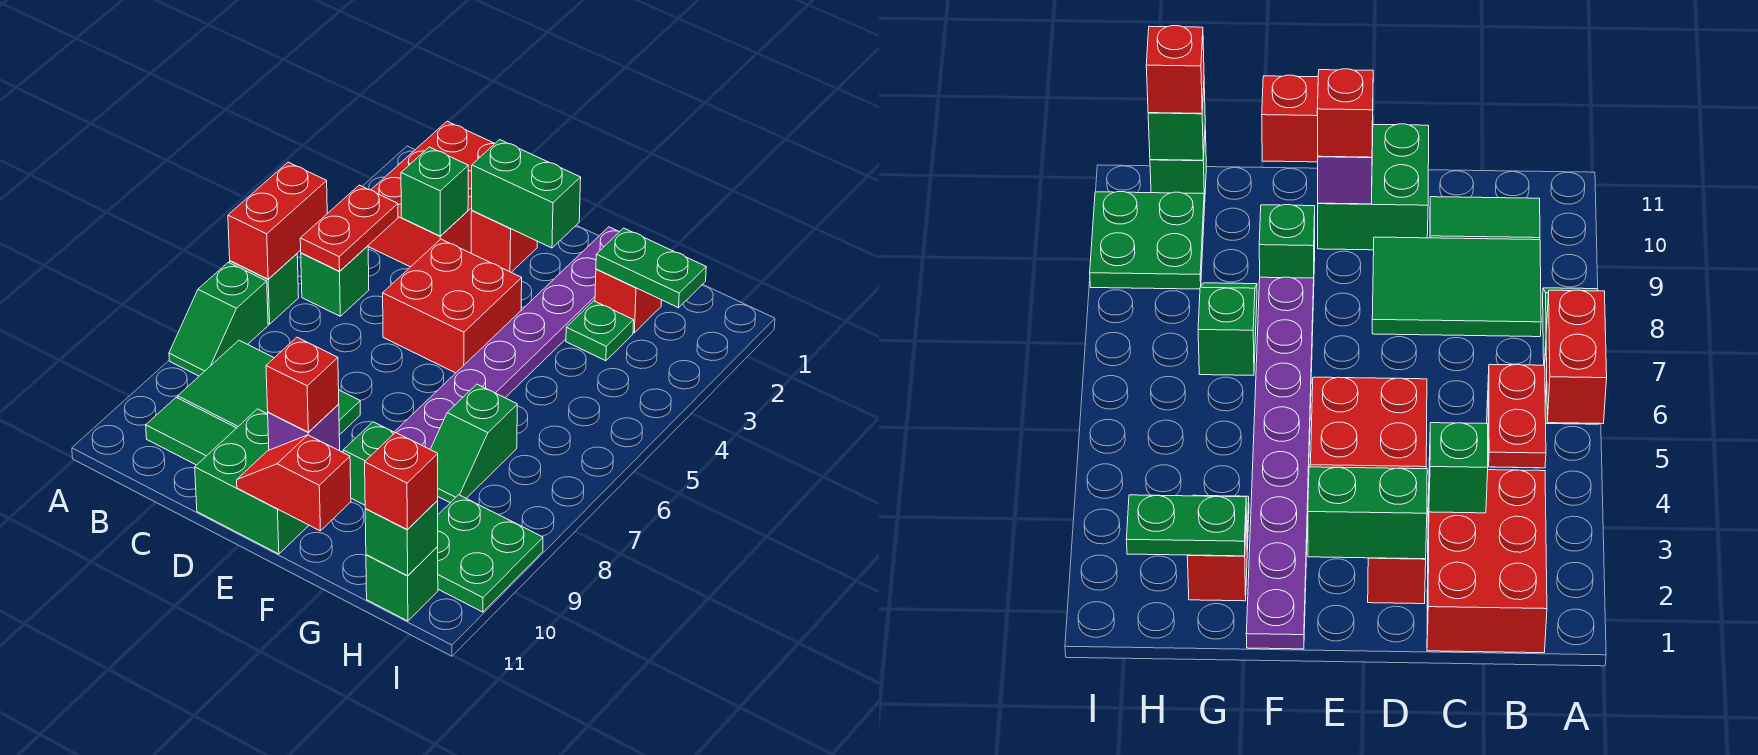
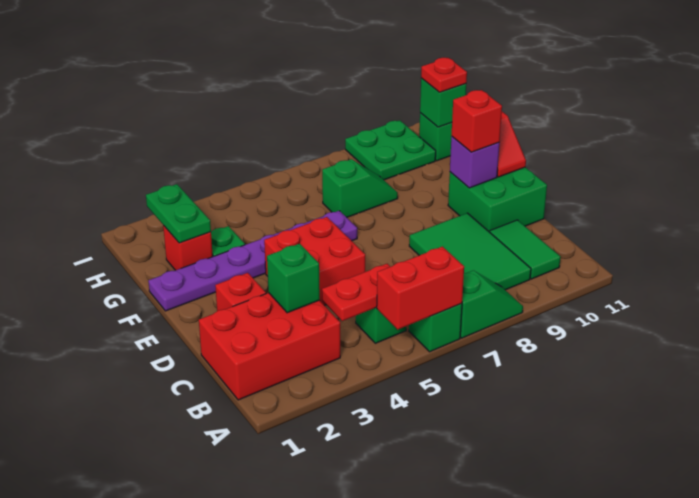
green brick D2:E2 level 2 -> none
purple plate F1:F8 level 1 -> purple plate F1:F6 level 1
green brick F9 level 1 -> none
red brick H11 level 3 -> red plate H11 level 3

